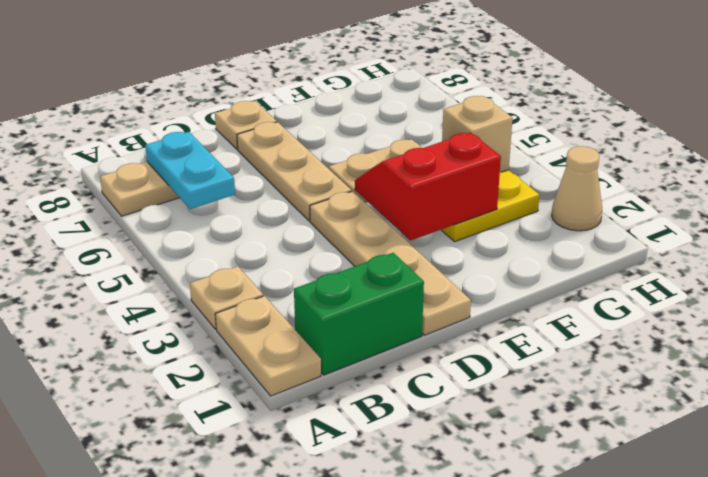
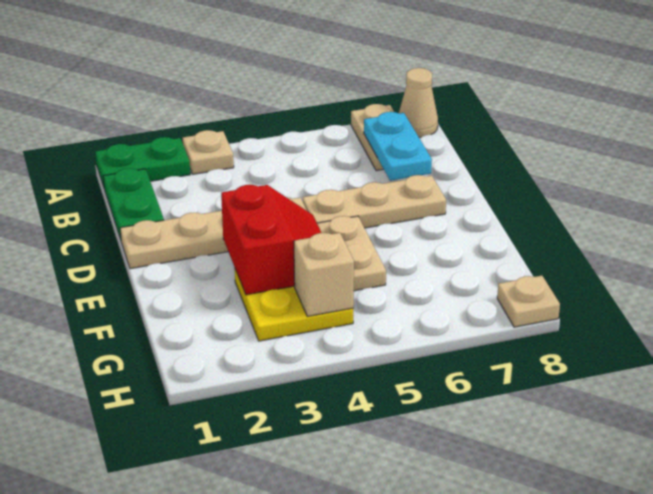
tan plate A1:A2 level 1 -> green plate A1:A2 level 1
green brick B1:C1 level 1 -> green plate B1:C1 level 1
cyan plate B6:B7 level 2 -> cyan plate B7:C7 level 2
tan plate D8 level 1 -> tan plate H8 level 1
tan cone H2 level 1 -> tan cone A8 level 1

